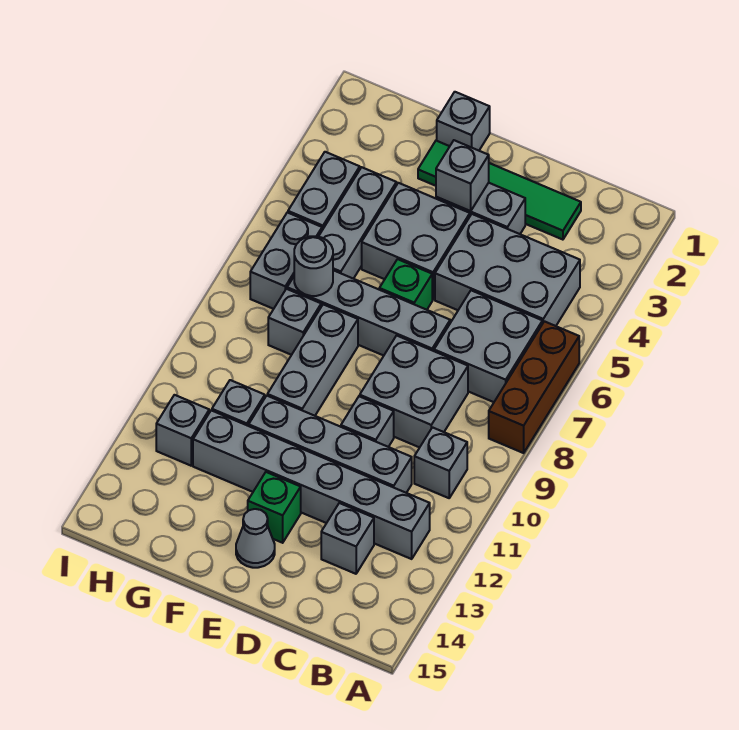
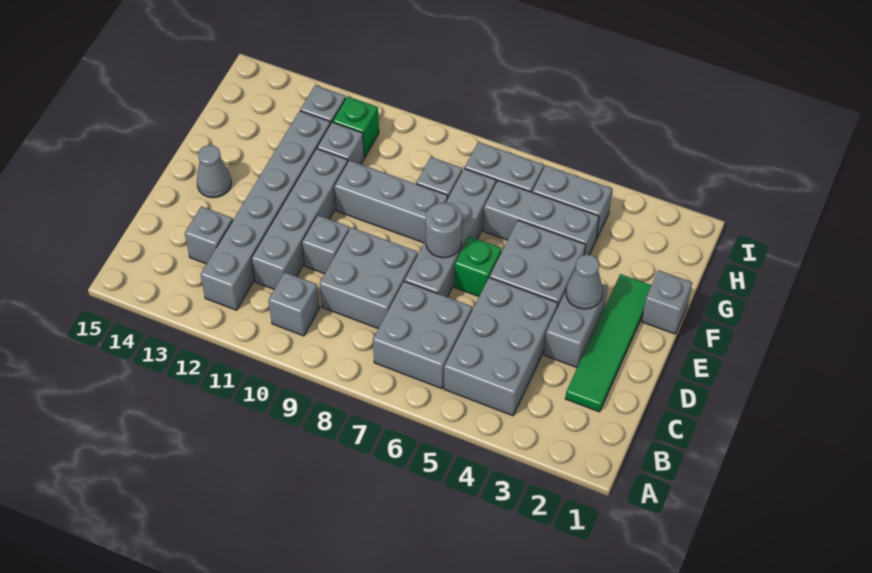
brown brick A6:A8 level 1 -> none
grey brick E3 level 2 -> grey cone E3 level 2
green brick E13 level 1 -> green brick H11 level 1
grey round brick G7 level 2 -> grey round brick E7 level 2

